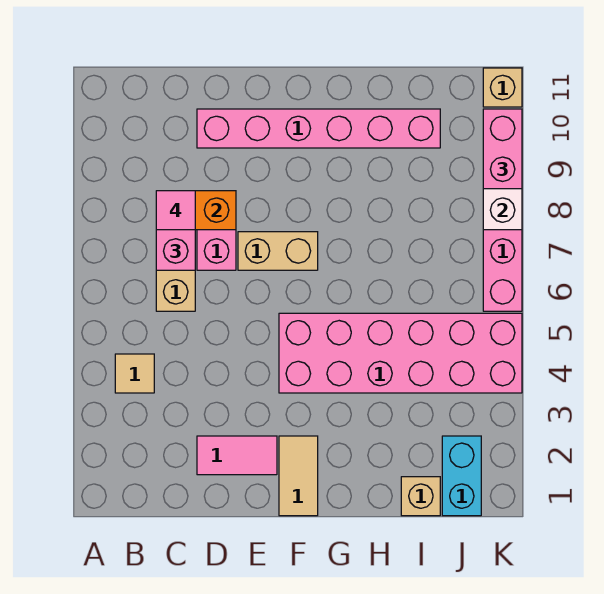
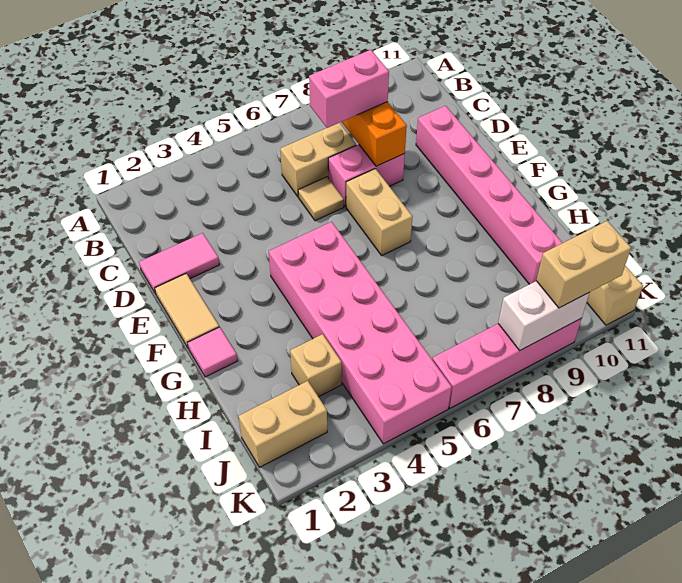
tan tile B4 level 1 -> tan tile D6 level 1
pink tile C8 level 4 -> pink tile G1 level 1
pink tile D2:E2 level 1 -> pink tile D1:D2 level 1
tan tile F1:F2 level 1 -> tan tile E1:F1 level 1
tan brick I1 level 1 -> tan brick I3 level 1
cyan brick J1:J2 level 1 -> tan brick J1:J2 level 1
pink brick K9:K10 level 3 -> tan brick K9:K10 level 3

